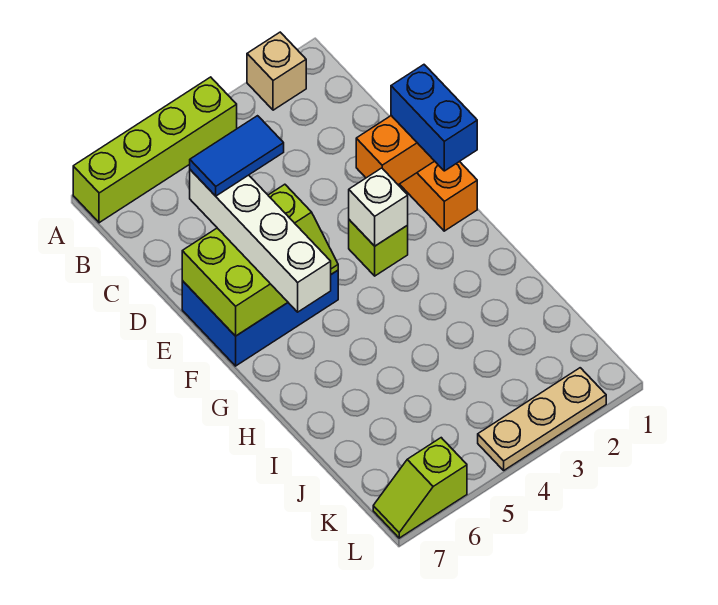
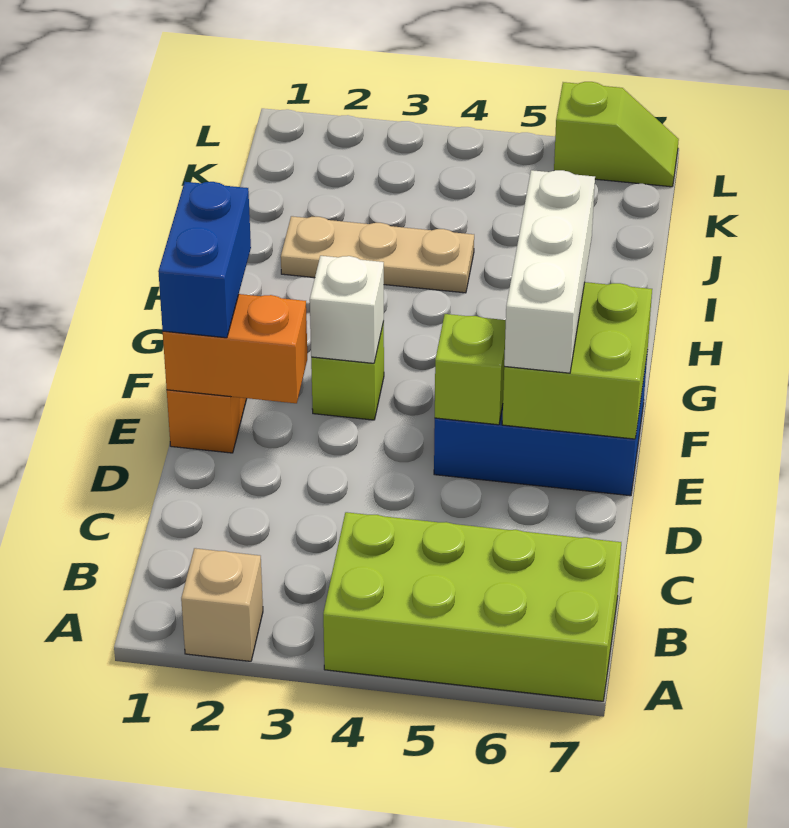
lime brick A4:A7 level 1 -> lime brick A4:B7 level 1
blue tile D5:D6 level 4 -> none
white brick D6:G6 level 3 -> white brick E6:G6 level 3
tan plate L2:L4 level 1 -> tan plate I2:I4 level 1

